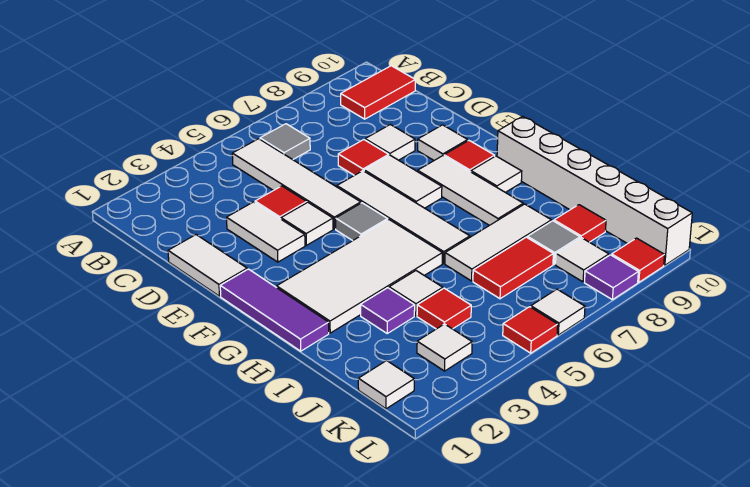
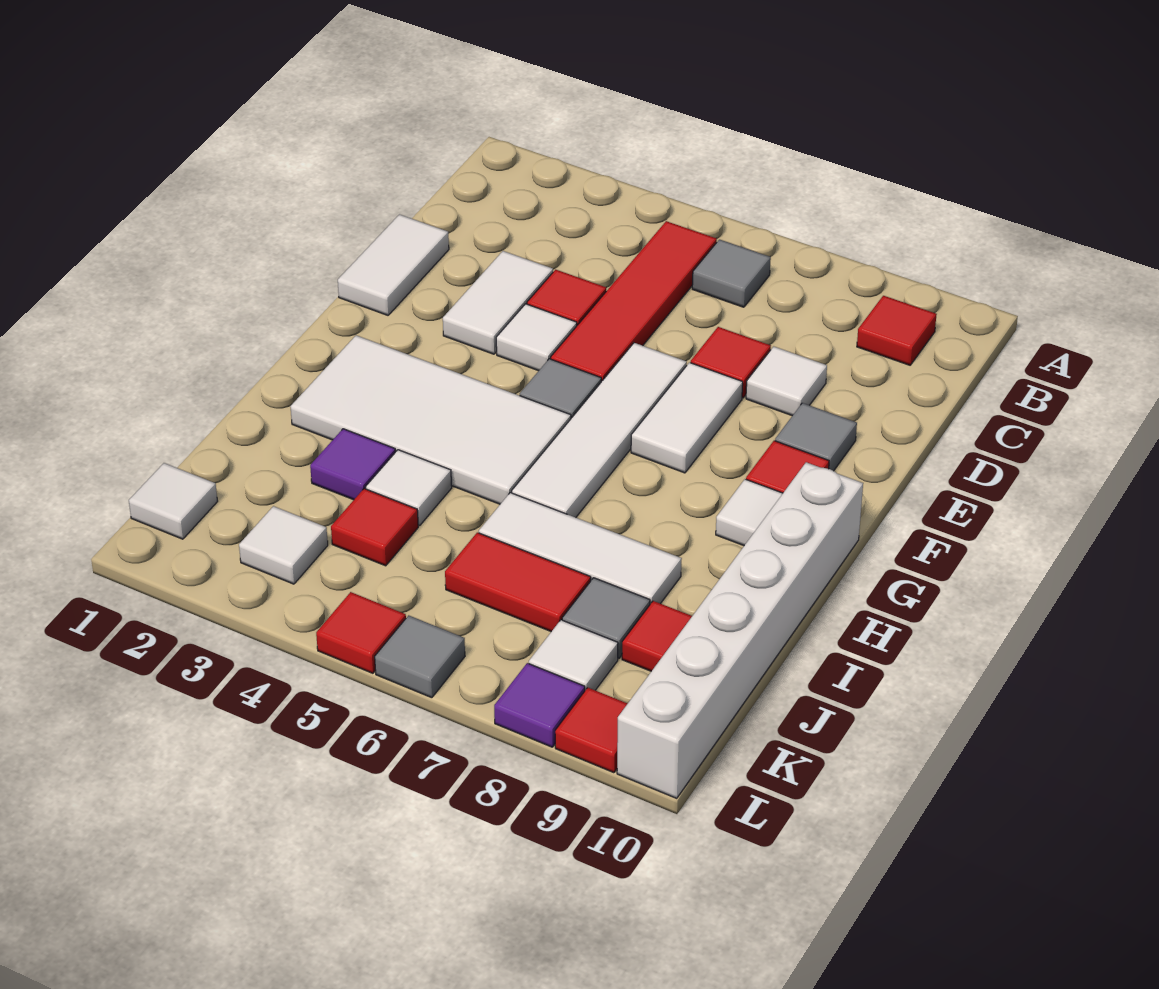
white tile B5:E5 level 1 -> red tile B5:E5 level 1
red tile B9:B10 level 1 -> red tile B9 level 1
white tile E9 level 1 -> grey tile E9 level 1
purple tile F1:H1 level 1 -> none
white tile F8:H8 level 1 -> none
white tile L6 level 1 -> grey tile L6 level 1

